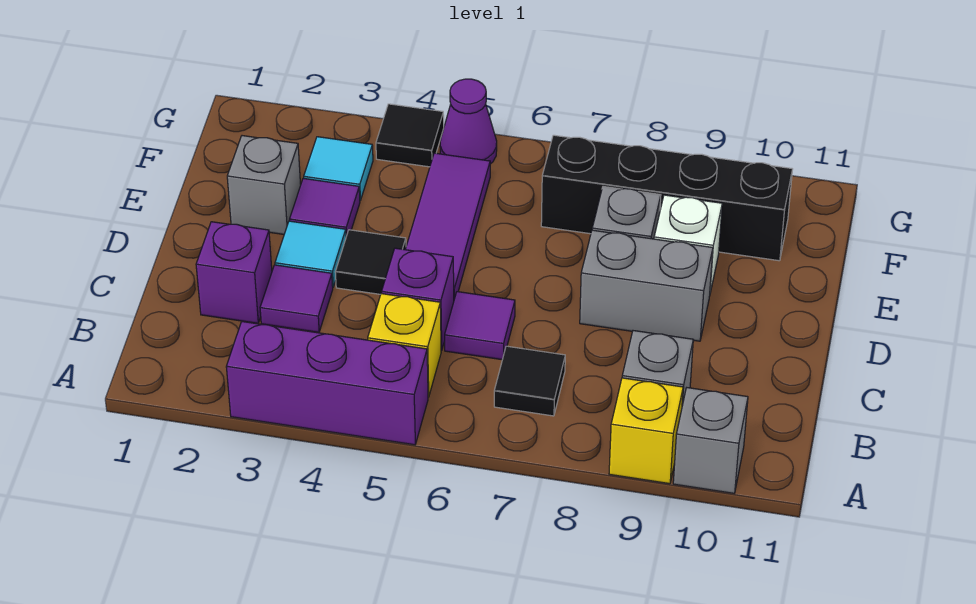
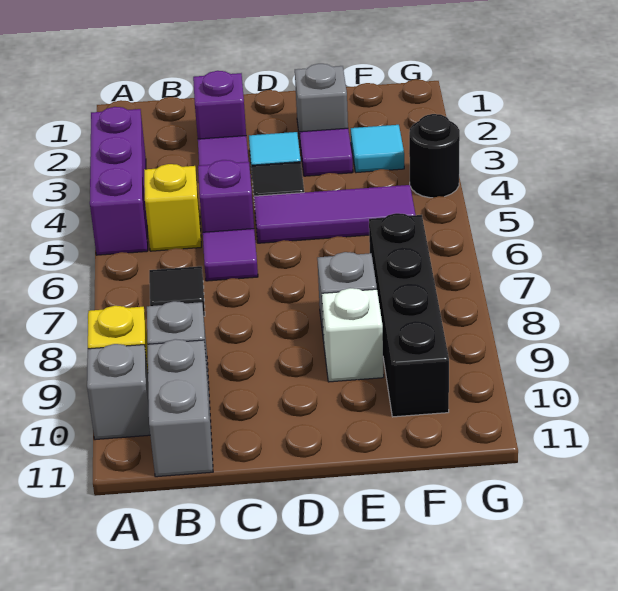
grey brick D8:D9 level 1 -> grey brick B10:B11 level 1
black tile G4 level 1 -> black round brick G4 level 1
purple cone G5 level 1 -> none

